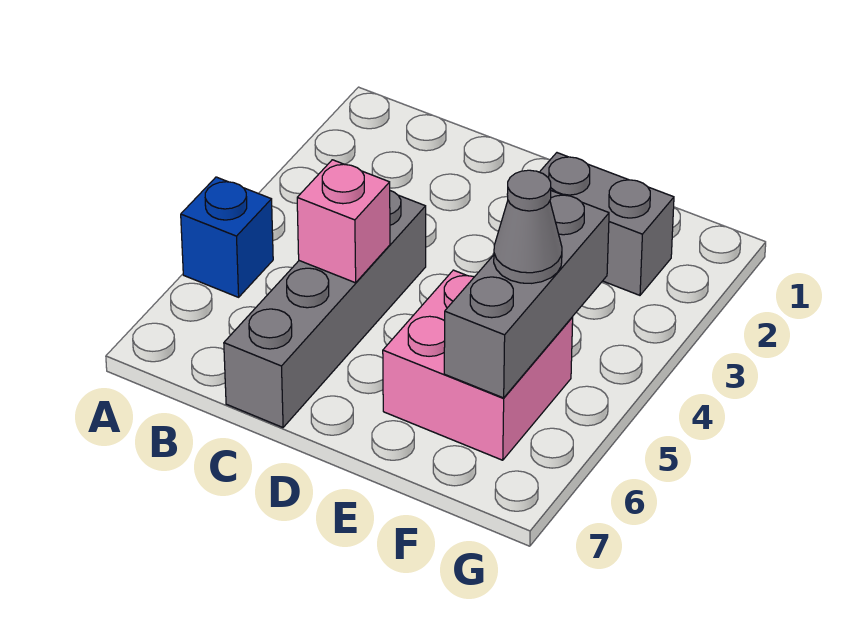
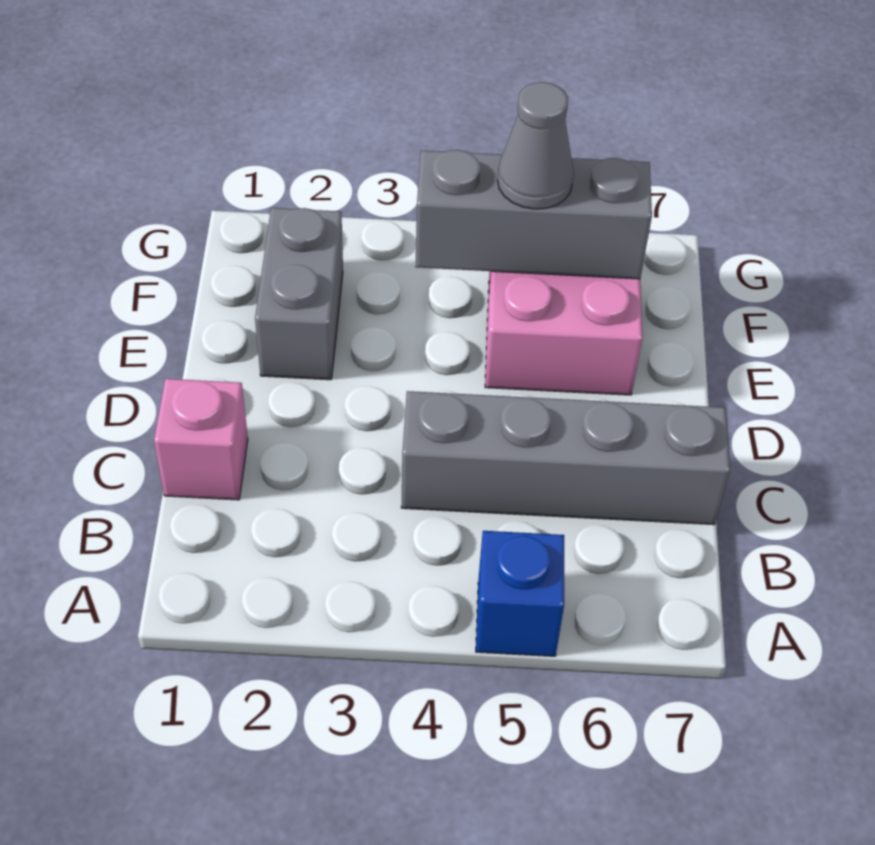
pink brick C5 level 2 -> pink brick C1 level 1

